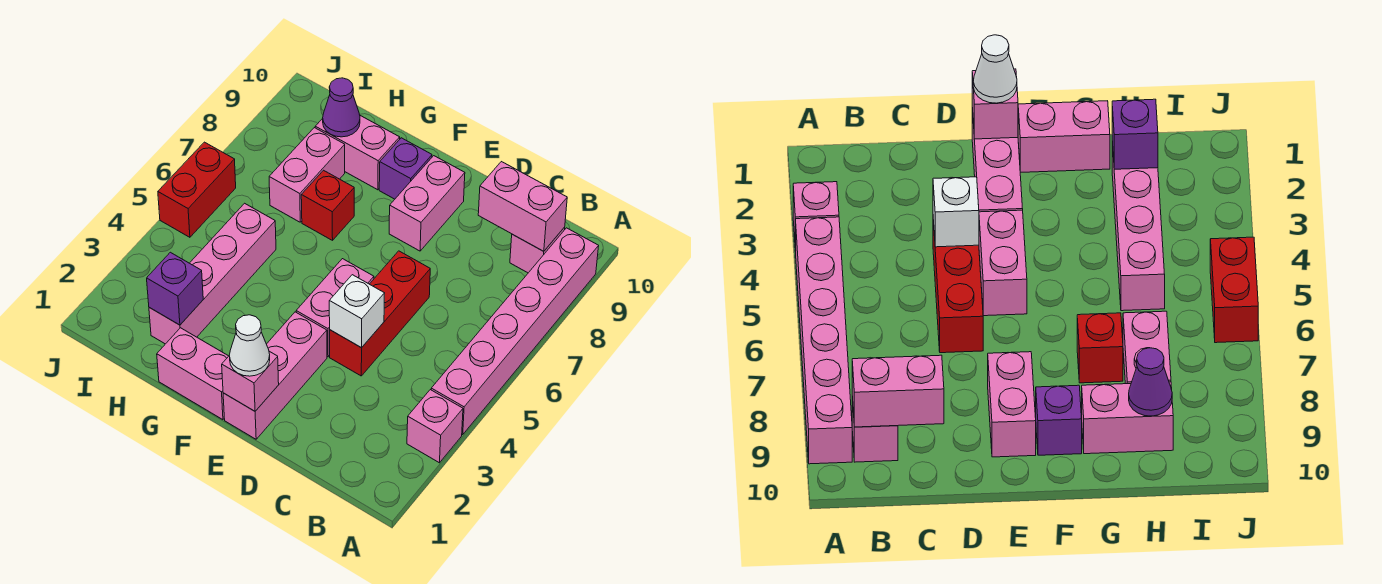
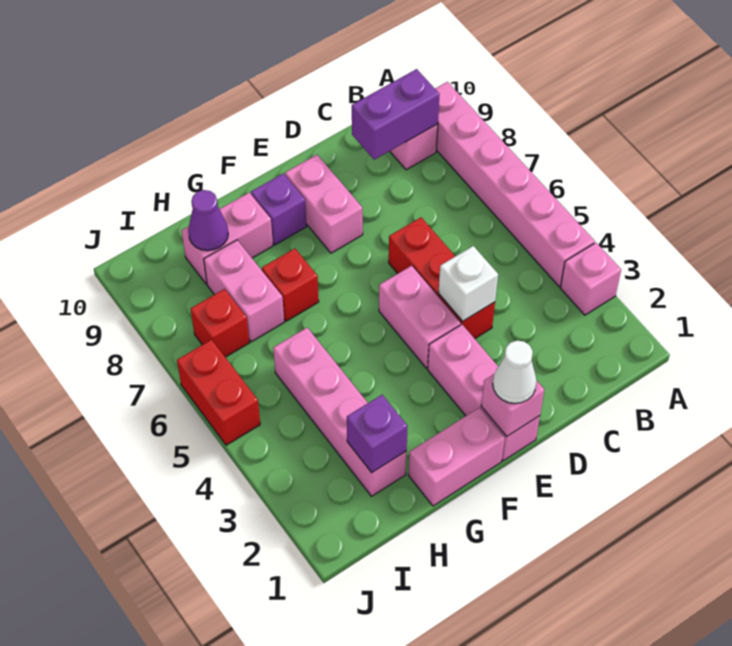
pink brick B9:C9 level 2 -> purple brick B9:C9 level 2
none -> red brick I7 level 1

